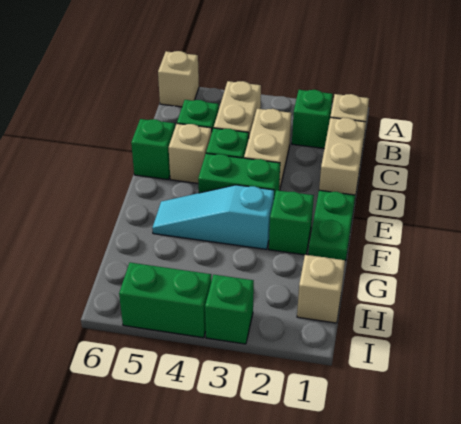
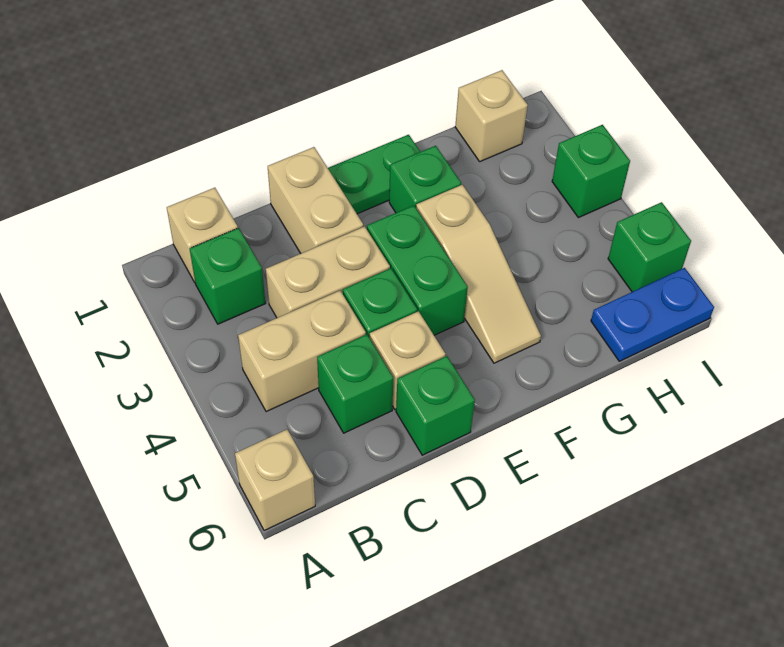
tan brick C1:D1 level 1 -> tan brick D1:D2 level 1
cyan slope F3:F5 level 1 top 3 -> tan slope F3:F5 level 1 top 3
none -> blue plate H6:I6 level 1
green brick I4:I5 level 1 -> green brick I5 level 1

